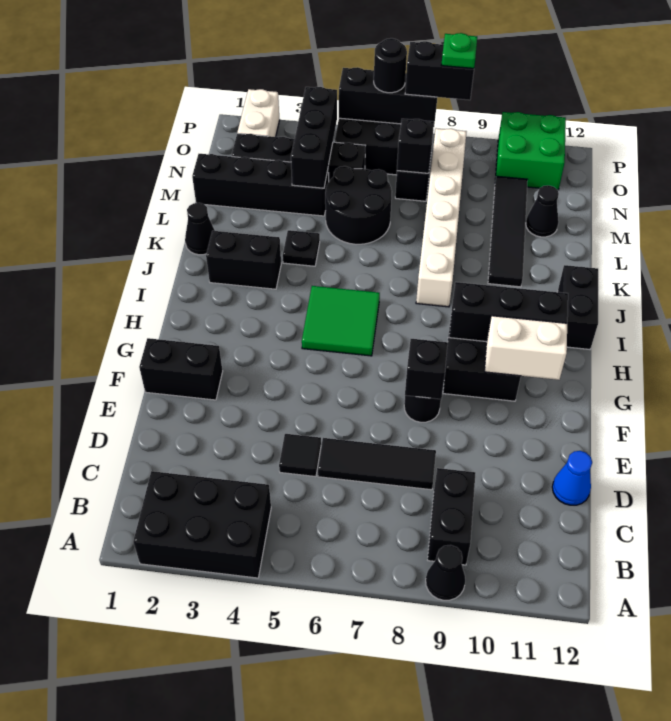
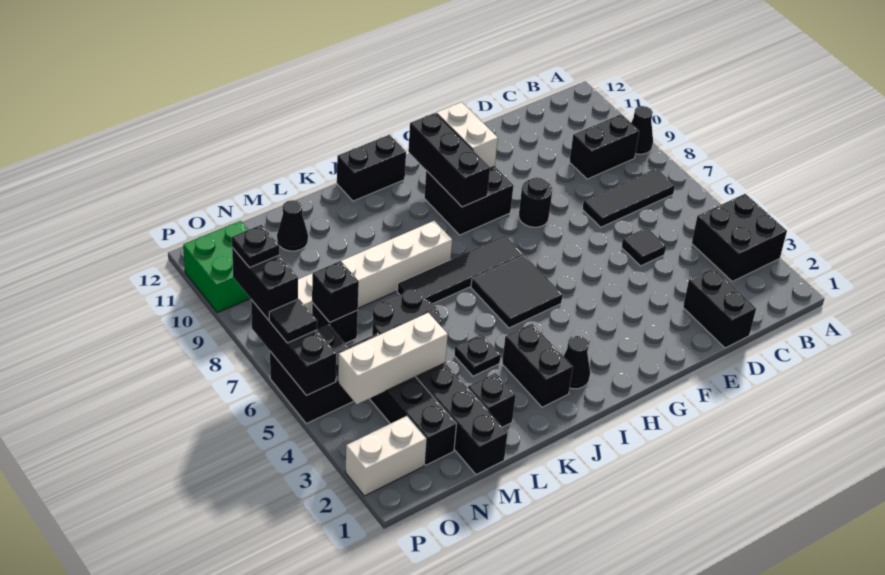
black brick A2:B4 level 1 -> black brick A3:B4 level 1
black tile D6:D8 level 1 -> black tile B7:D7 level 1
blue cone D12 level 1 -> none
black brick F1:F2 level 1 -> black brick D1:D2 level 1
black brick F8 level 2 -> black brick L2 level 1
green tile H5:I6 level 1 -> black tile H5:I6 level 1
black cone K1 level 1 -> black cone I2 level 1
black tile K10:N10 level 1 -> black tile H7:K7 level 1
black brick M4:O4 level 2 -> white brick M4:O4 level 2
black round brick P6 level 3 -> black tile P6 level 3
green plate P8 level 4 -> black plate P8 level 4

